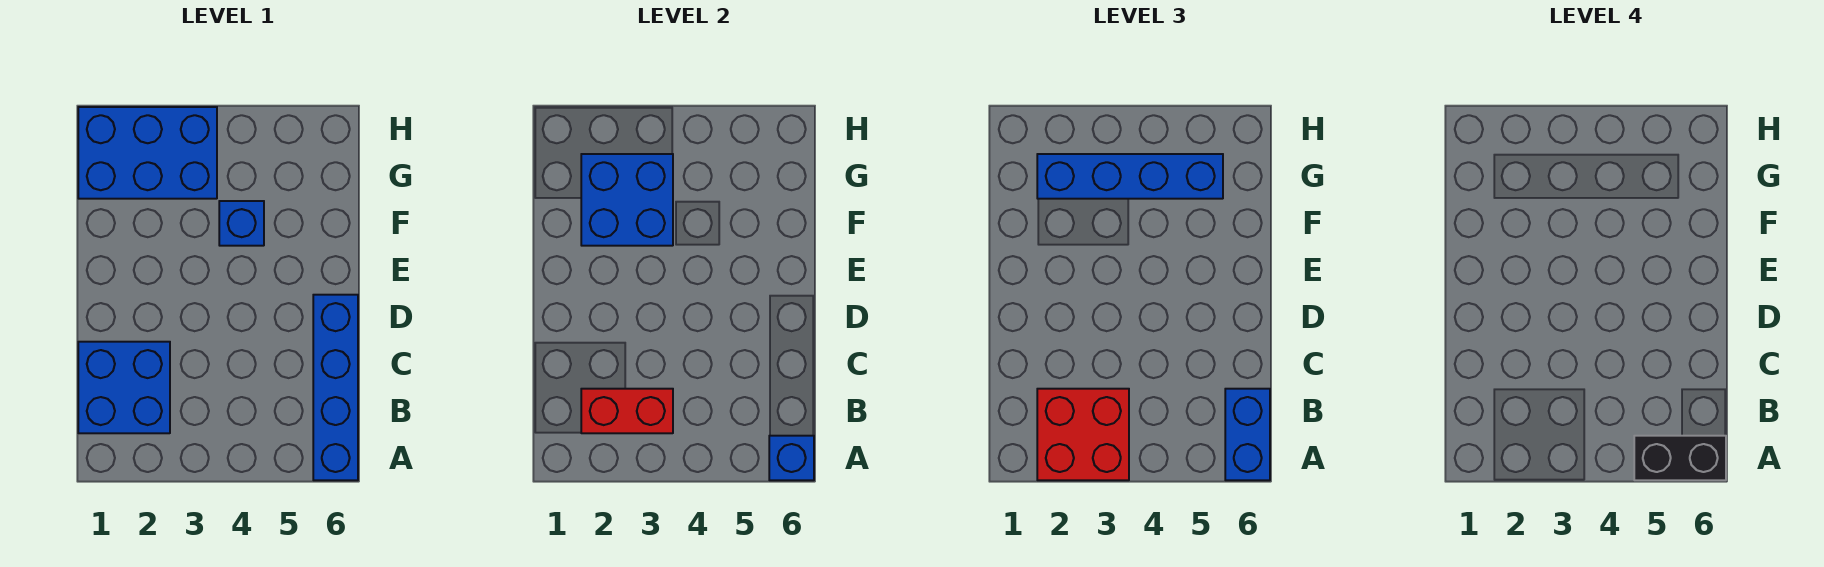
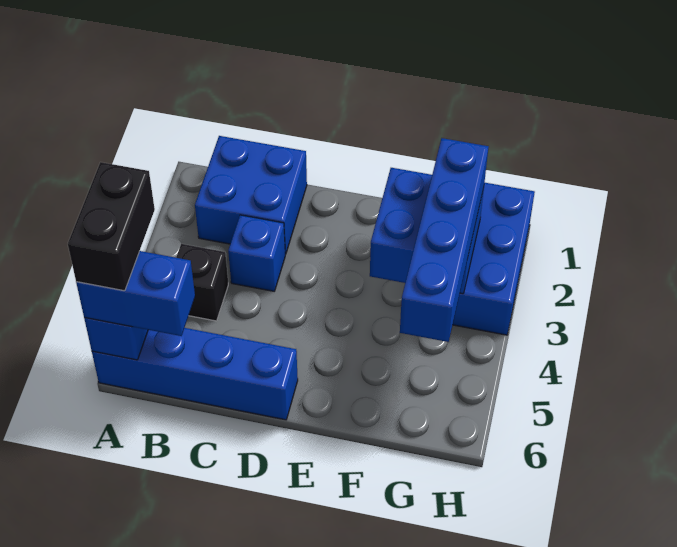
red brick A2:B3 level 3 -> none
red brick B2:B3 level 2 -> none
none -> black brick B4 level 1
blue brick F4 level 1 -> blue brick C3 level 1

